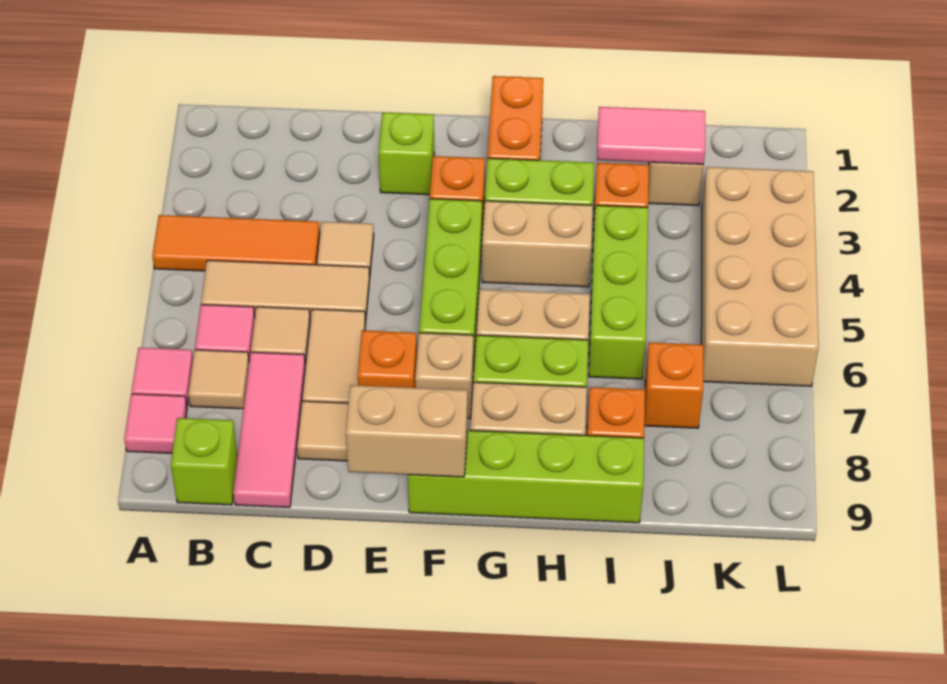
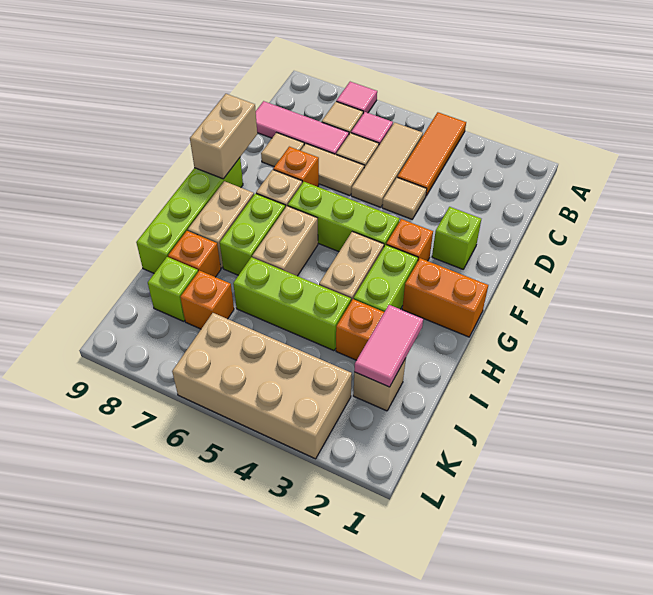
pink tile A8 level 1 -> none
lime brick B9 level 1 -> lime brick J8 level 1

